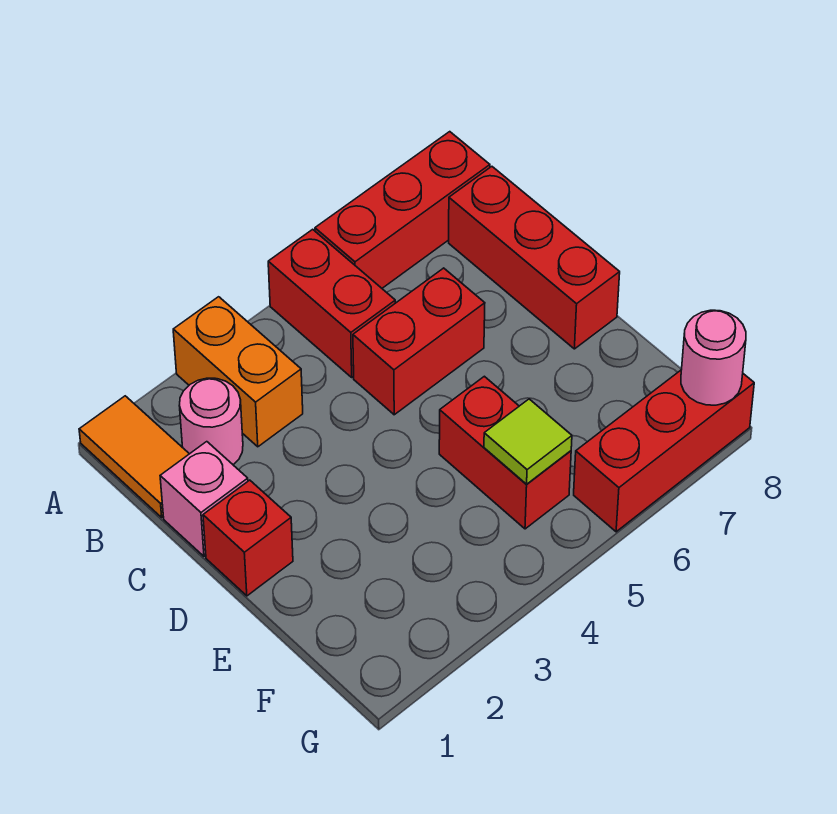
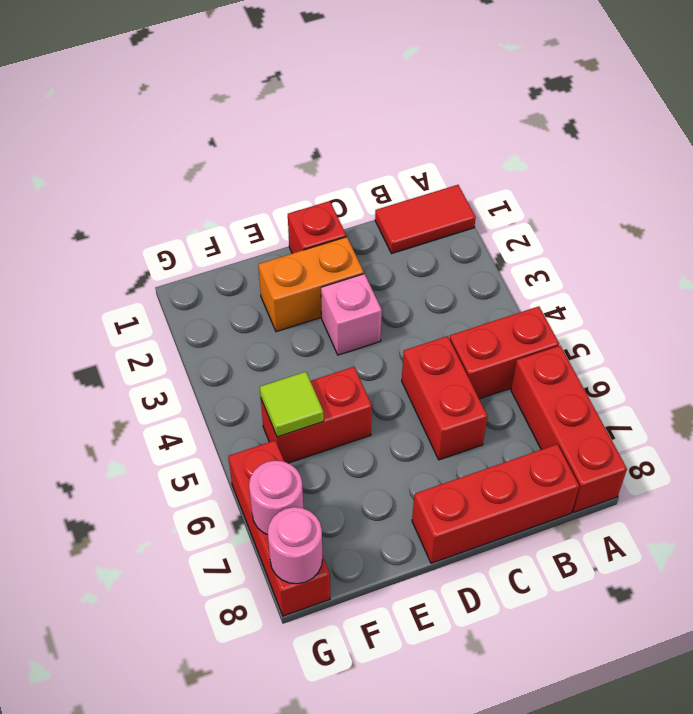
orange tile A1:B1 level 1 -> red tile A1:B1 level 1
orange brick A3:B3 level 1 -> orange brick D2:E2 level 1
pink round brick B2 level 1 -> pink round brick G7 level 2
pink brick C1 level 1 -> pink brick D3 level 1

